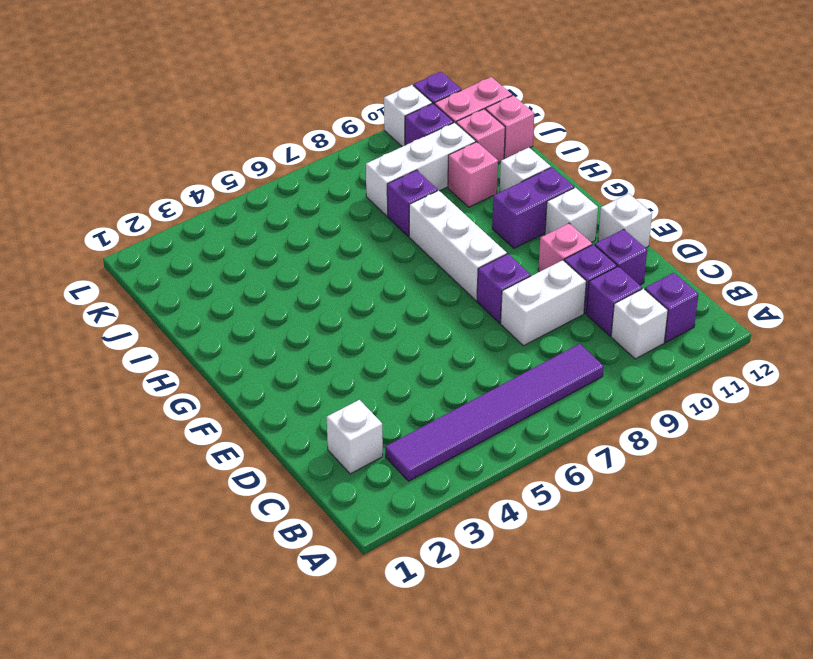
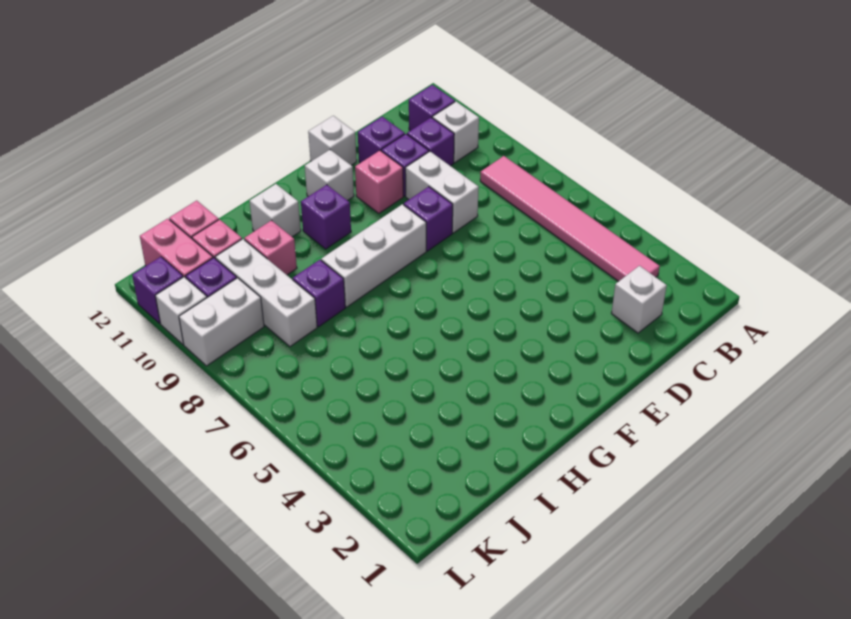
purple tile B3:B8 level 1 -> pink tile B3:B8 level 1
purple brick G10:G11 level 1 -> purple brick G10 level 1
none -> white brick K9:L9 level 1

